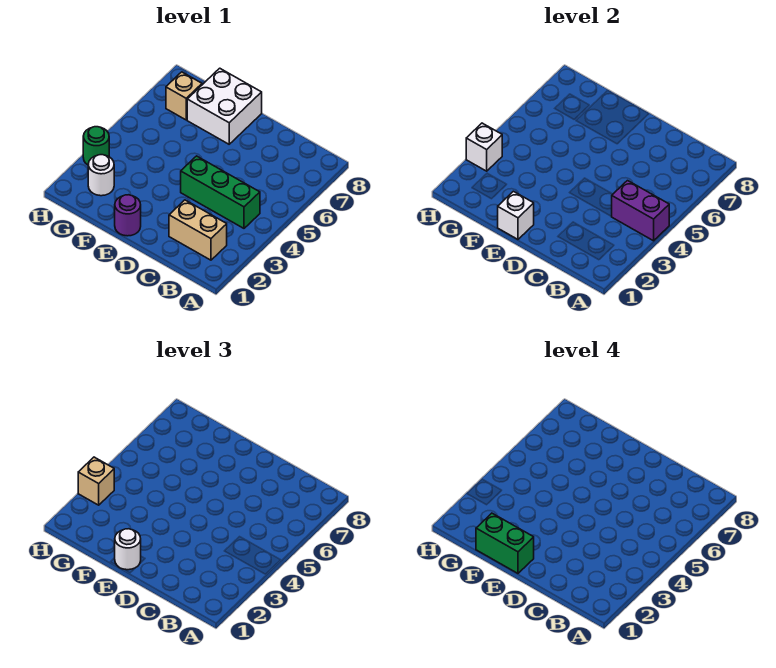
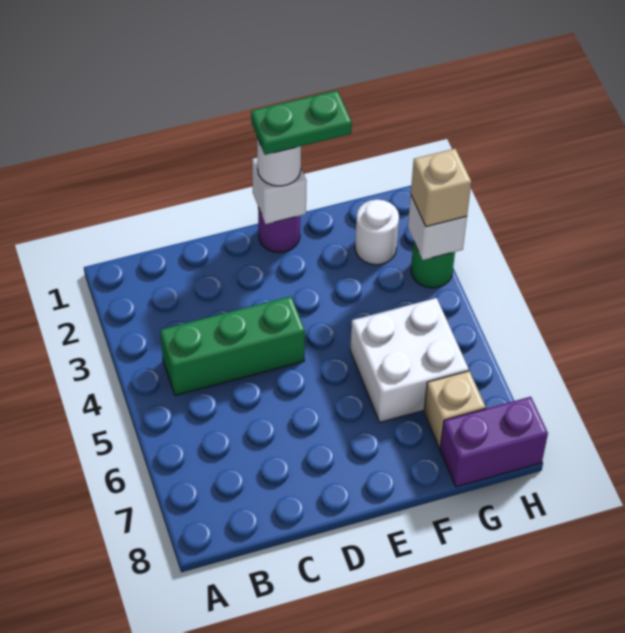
purple brick A4:B4 level 2 -> purple brick G8:H8 level 1
tan brick B2:C2 level 1 -> none
green brick E1:F1 level 4 -> green plate E1:F1 level 4
white brick E7:F8 level 1 -> white brick F5:G6 level 1

